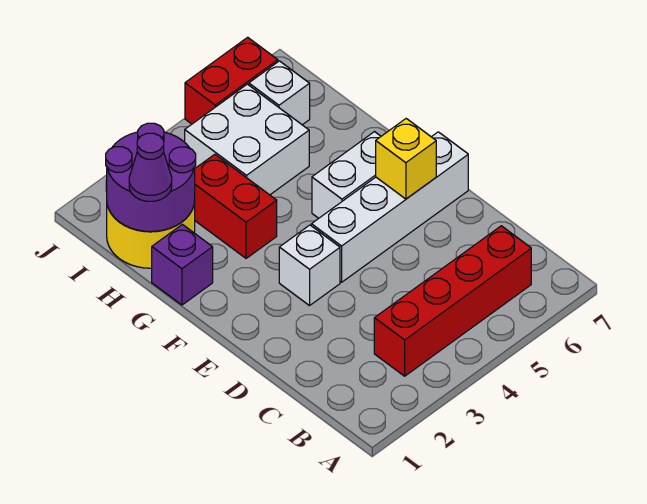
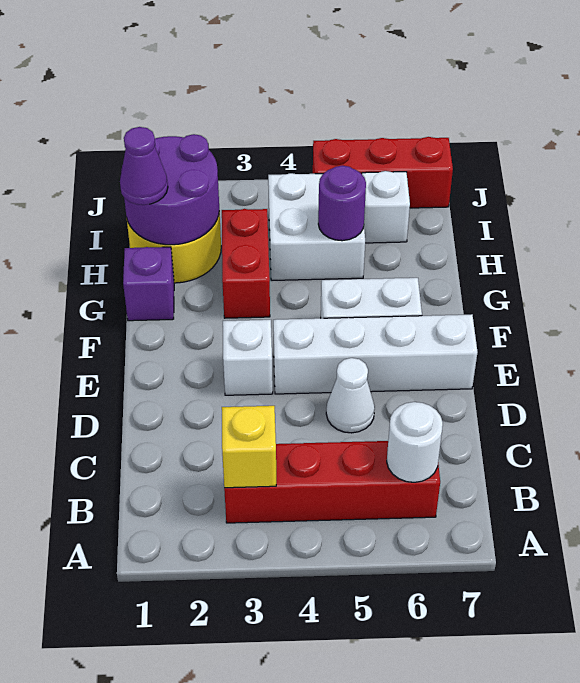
none -> white round brick B6 level 2
none -> white cone D5 level 1
yellow brick E6 level 2 -> yellow brick B3 level 2
none -> purple round brick H5 level 2
red brick J5:J6 level 1 -> red brick J5:J7 level 1

